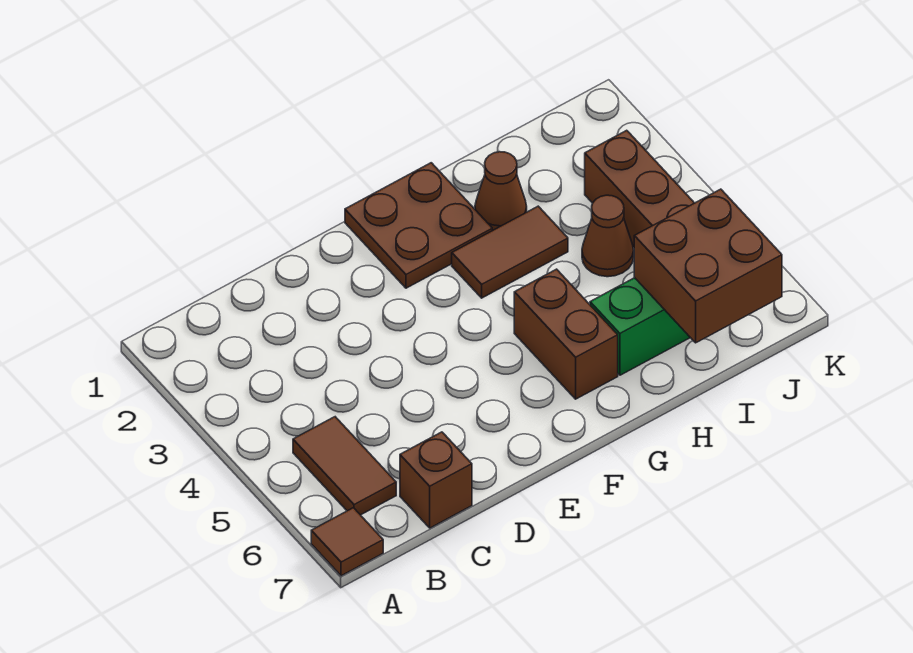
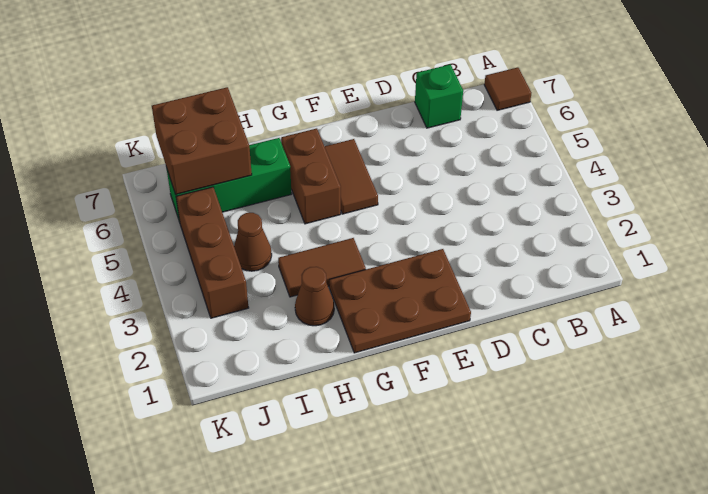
brown tile B5:B6 level 1 -> brown tile F5:F6 level 1
brown brick C7 level 1 -> green brick C7 level 1
brown plate F1:G2 level 1 -> brown plate E1:G2 level 1

